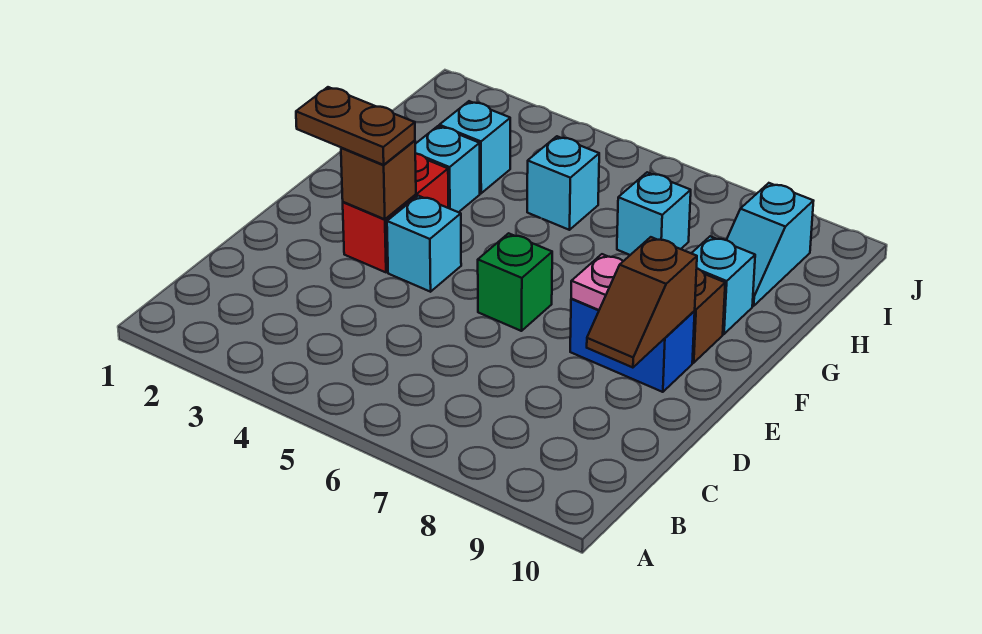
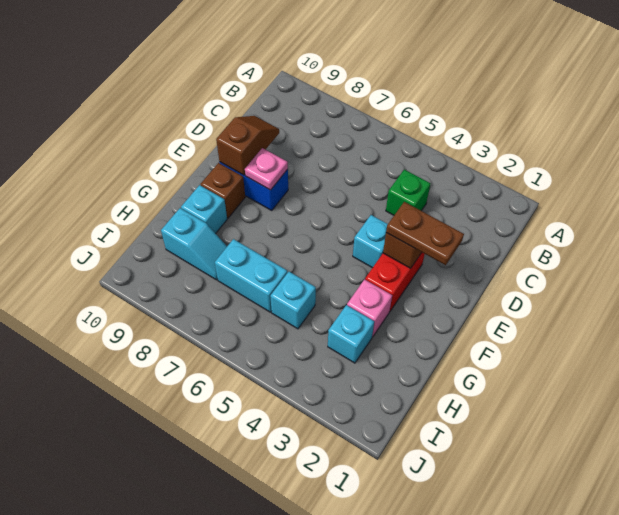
green brick E6 level 1 -> green brick C4 level 1
cyan brick G3 level 1 -> pink brick G3 level 1
cyan brick H7 level 1 -> cyan brick H6:H7 level 1
cyan slope H9:I9 level 1 top I -> cyan slope H8:H9 level 1 top 9

